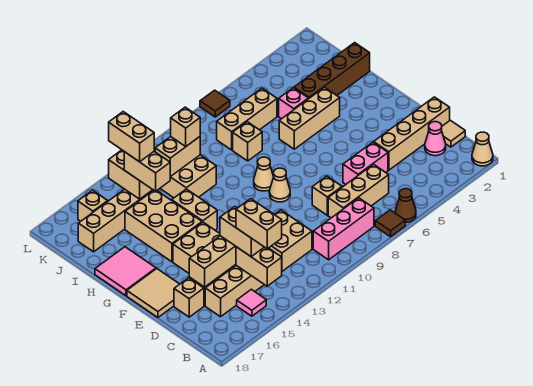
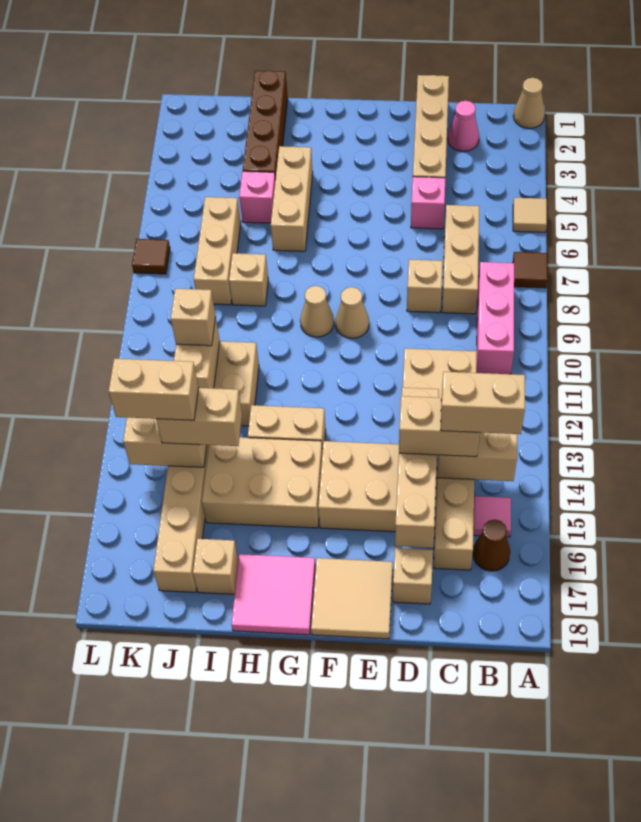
brown cone A6 level 1 -> brown cone B16 level 1
tan tile C1 level 1 -> tan tile A5 level 1
pink brick D5:D6 level 1 -> pink brick D5 level 1
tan brick K16 level 1 -> tan brick I17 level 1

